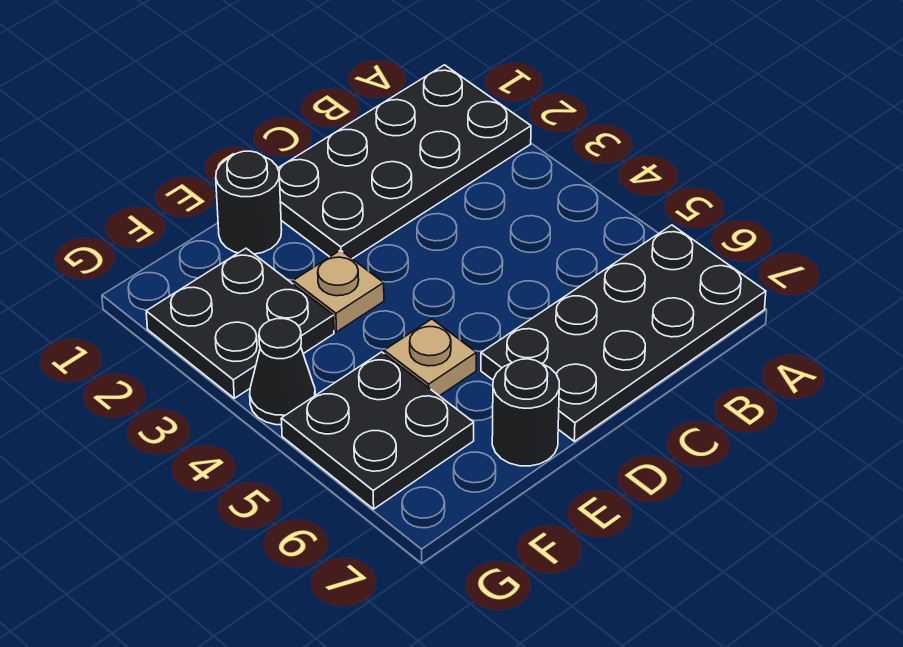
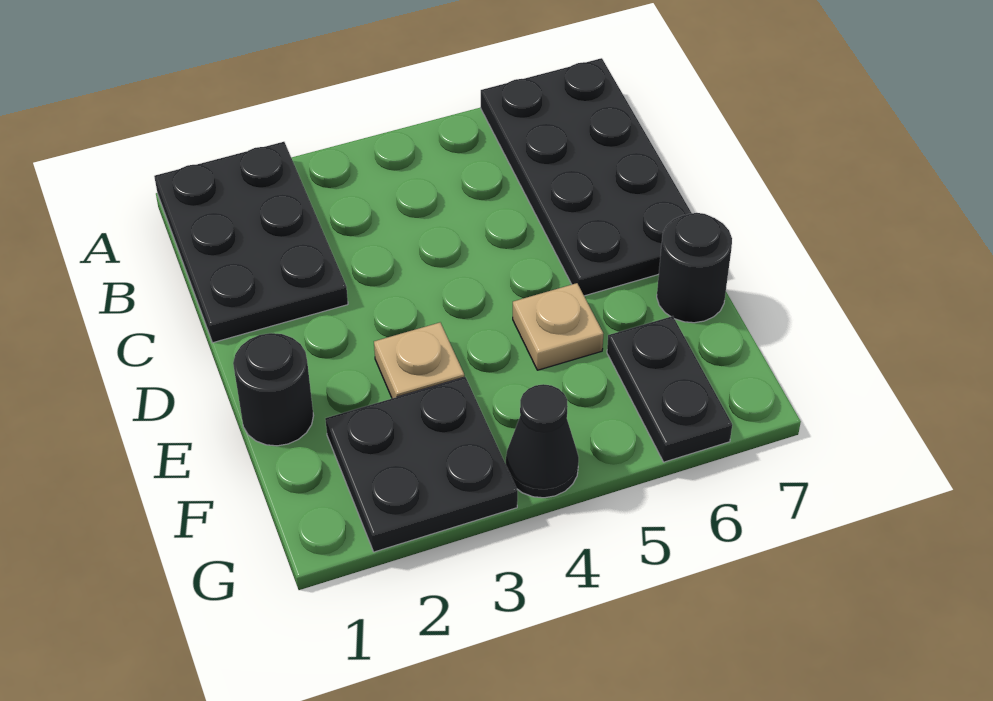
black plate A1:D2 level 1 -> black plate A1:C2 level 1
black plate F5:G6 level 1 -> black plate F6:G6 level 1

